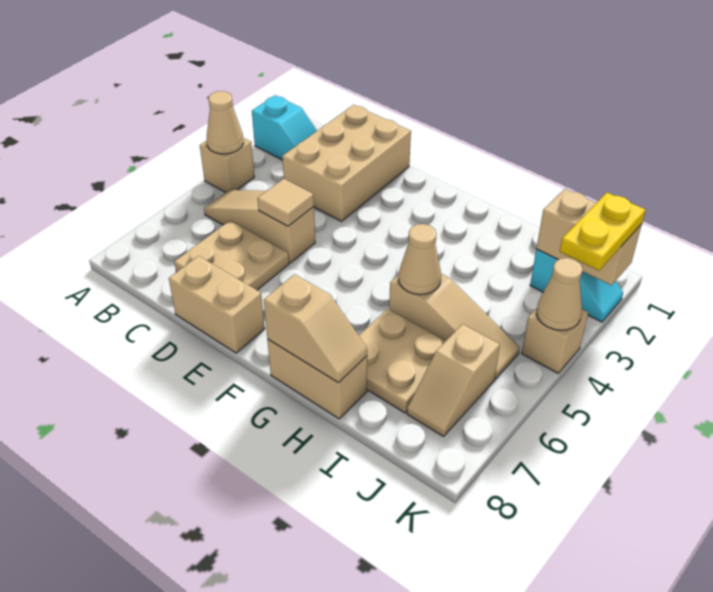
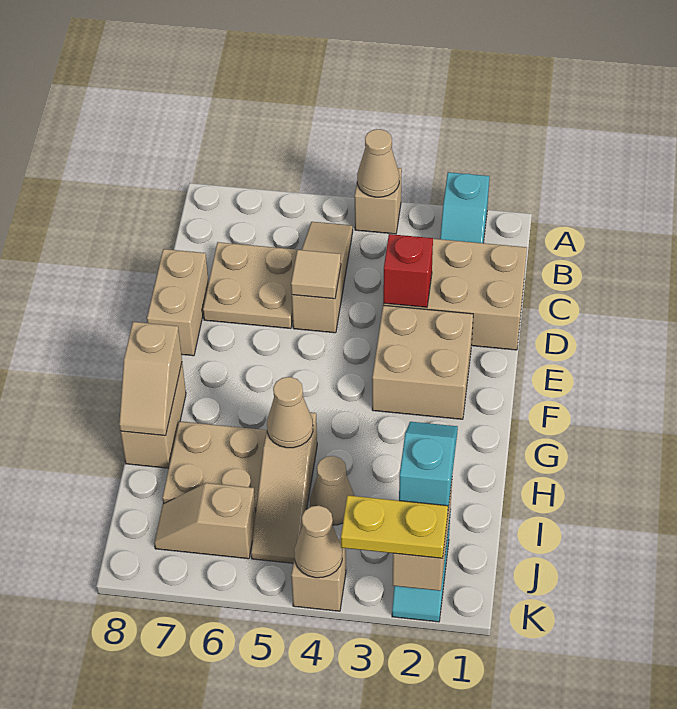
none -> red brick D3 level 2
none -> tan brick E2:F3 level 1
none -> cyan slope I2:J2 level 3 top J
none -> tan cone I4 level 1

